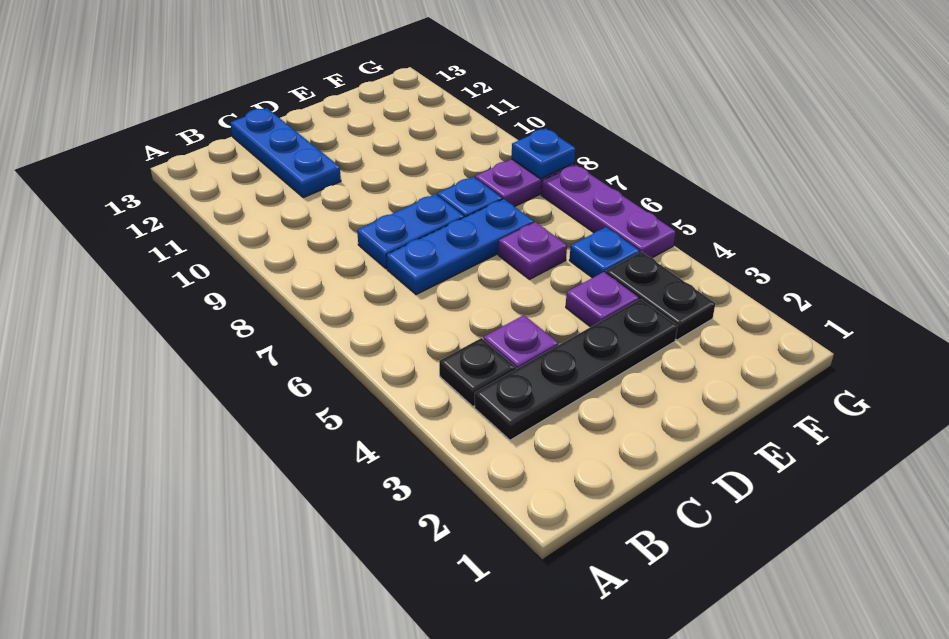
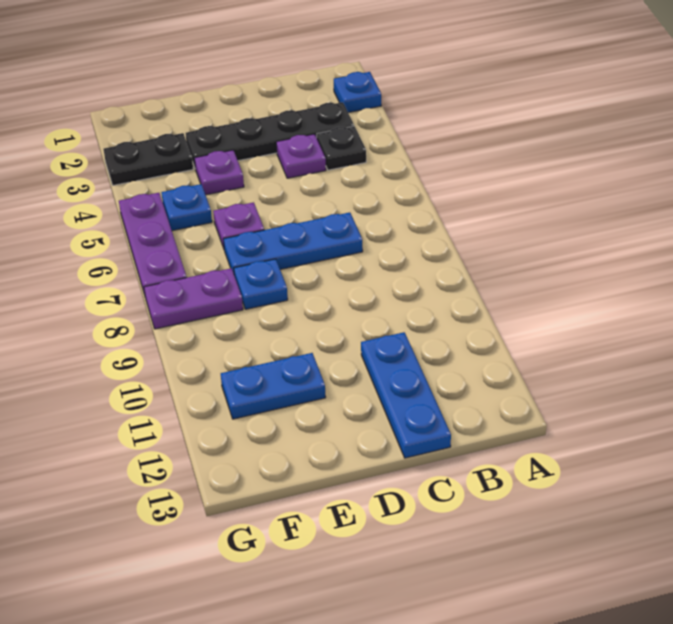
blue plate C8:D8 level 1 -> blue plate E11:F11 level 1
black plate F3:F4 level 1 -> black plate F3:G3 level 1
blue plate G8 level 2 -> blue plate A2 level 1

